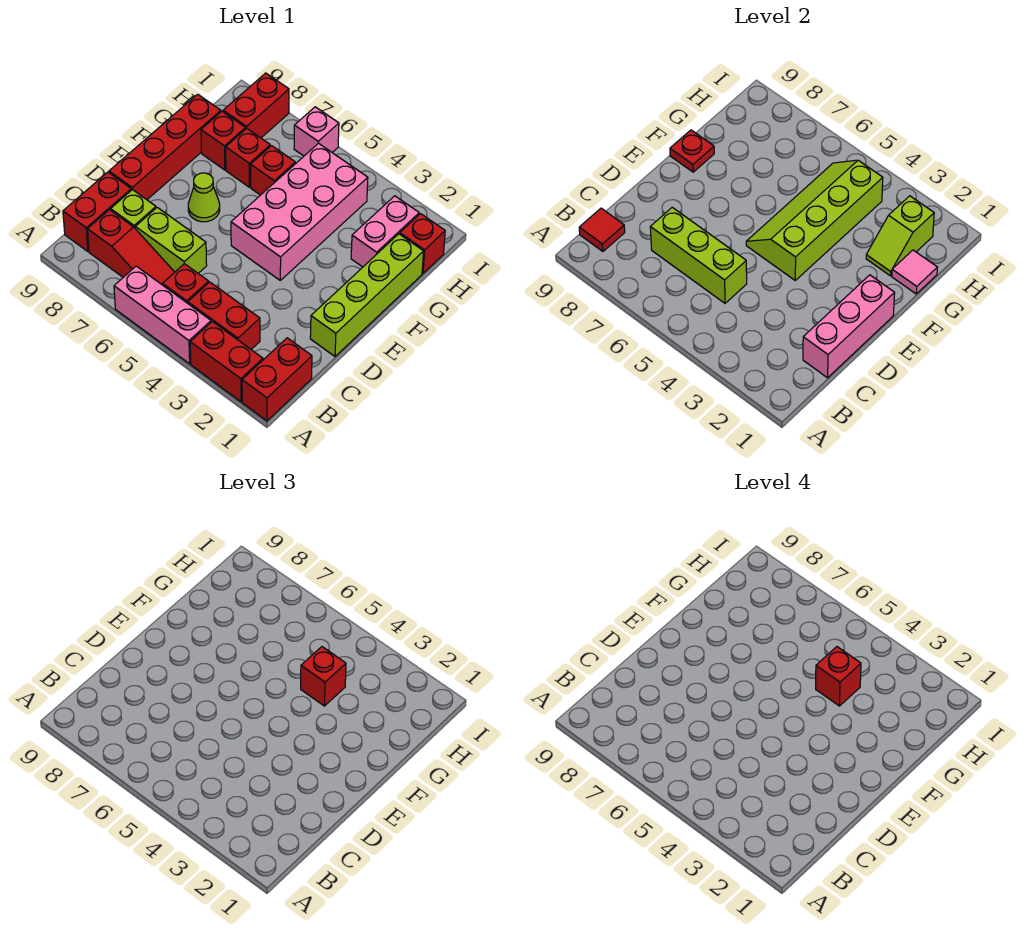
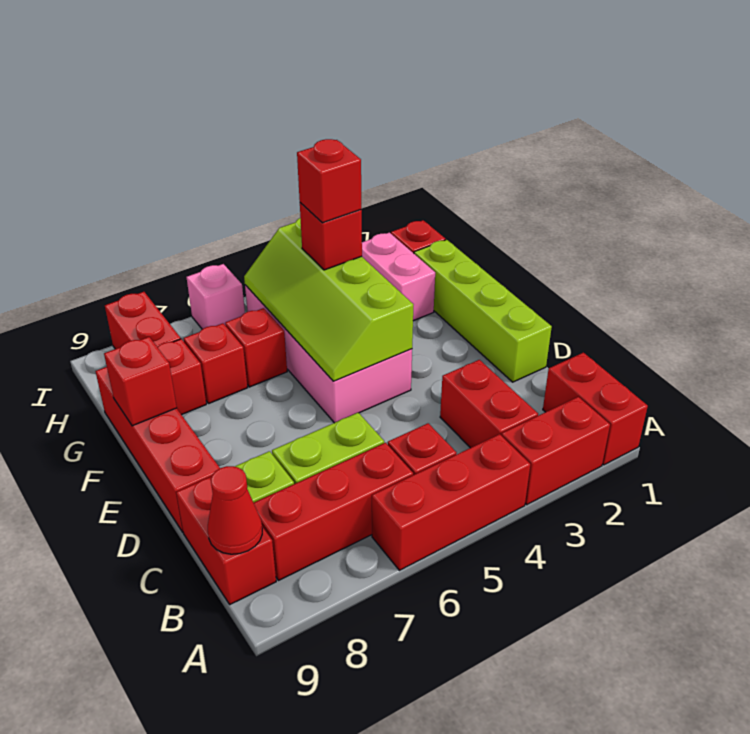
pink brick A4:A6 level 1 -> red brick A4:A6 level 1
red brick B3:B4 level 1 -> red brick B3:C3 level 1
red slope B6:B8 level 1 top 8 -> red brick B6:B8 level 1
red tile B9 level 2 -> red cone B9 level 2
pink brick C1:E1 level 2 -> none
lime brick C5:C7 level 2 -> none
lime cone E7 level 1 -> none
red plate F9 level 2 -> red brick F9 level 2
pink tile G1 level 2 -> none
lime slope G2:H2 level 2 top H -> none

